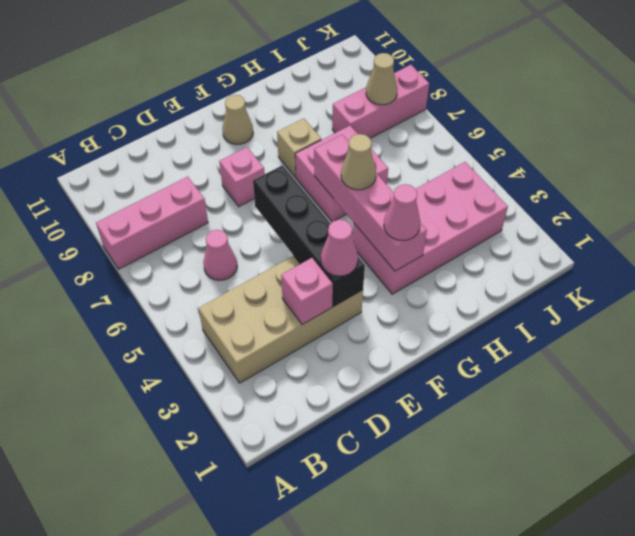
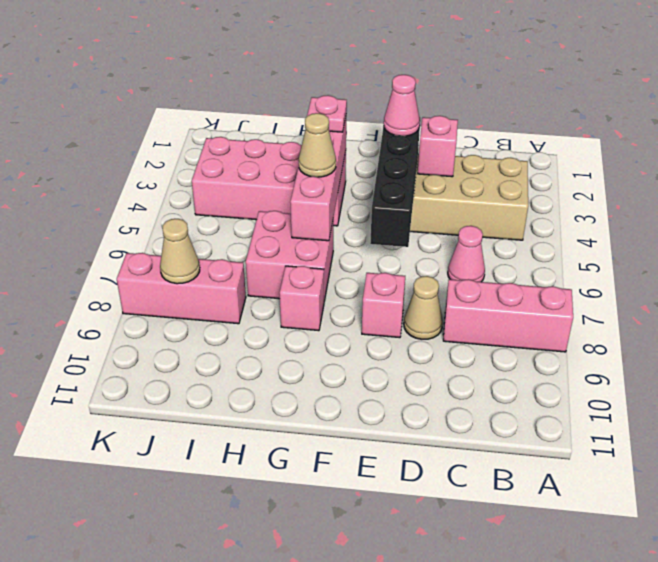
tan cone F10 level 1 -> tan cone D8 level 1
pink cone G3 level 3 -> pink plate G3 level 3
tan brick G8 level 1 -> pink brick G8 level 1

